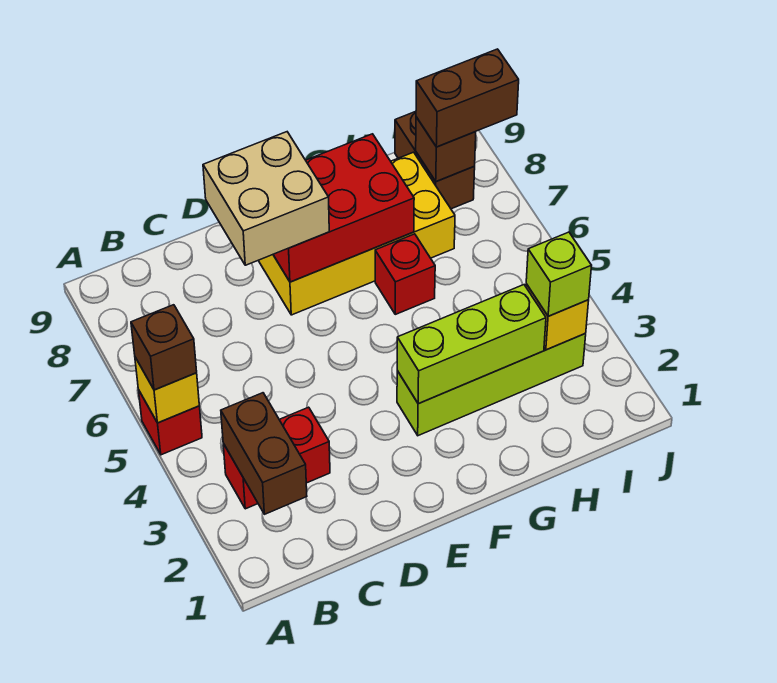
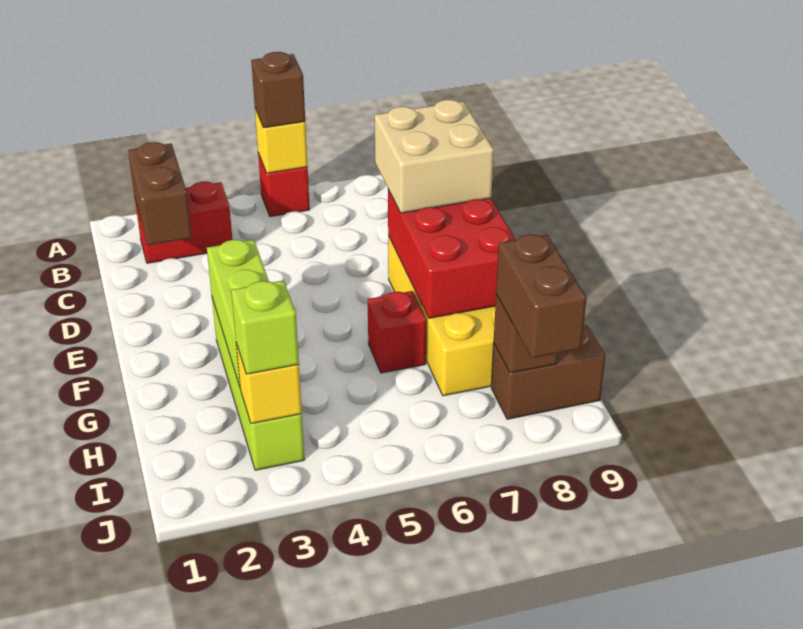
brown brick B2:B3 level 2 -> brown brick B2:C2 level 2
red brick B3:C3 level 1 -> red brick B2:B3 level 1

